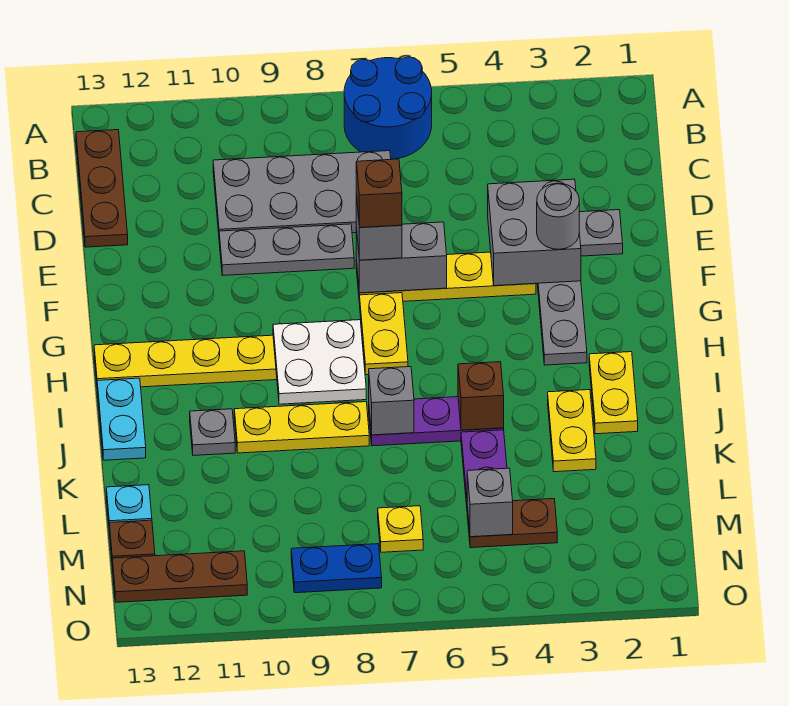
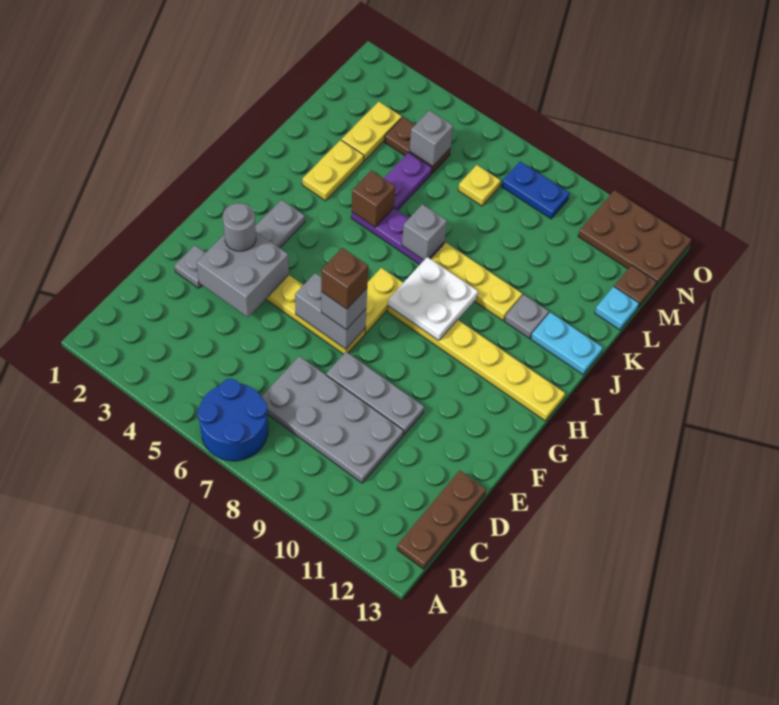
yellow plate I2:J2 level 1 -> yellow plate L3:M3 level 1
cyan plate I13:J13 level 1 -> cyan plate J12:J13 level 1
brown plate N11:N13 level 1 -> brown plate N11:O13 level 1

